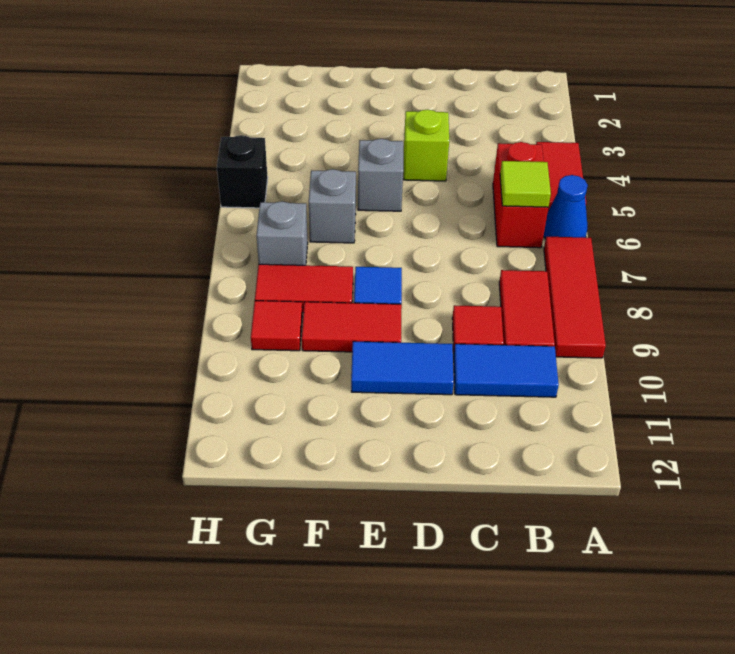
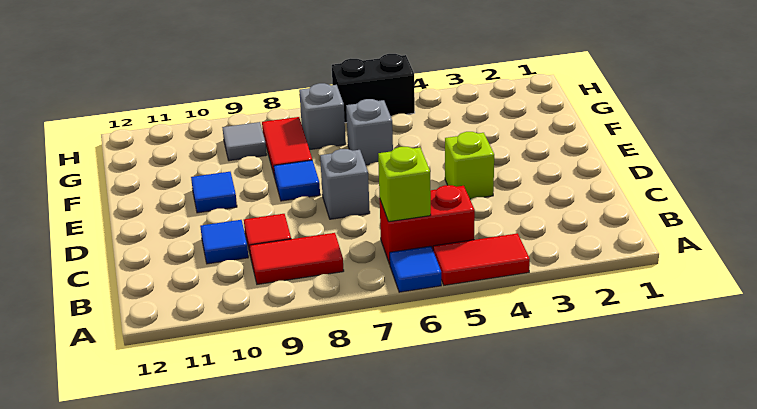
blue cone A6 level 1 -> blue tile A6 level 1
red tile A7:A9 level 1 -> none
lime tile B6 level 2 -> lime brick B6 level 2
blue tile B10:C10 level 1 -> blue tile C10 level 1
blue tile D10:E10 level 1 -> blue tile E10 level 1
grey brick E5 level 1 -> grey brick D7 level 1
red tile E9:F9 level 1 -> none
red tile G9 level 1 -> grey tile G9 level 1
black brick H5 level 1 -> black brick H5:H6 level 1

